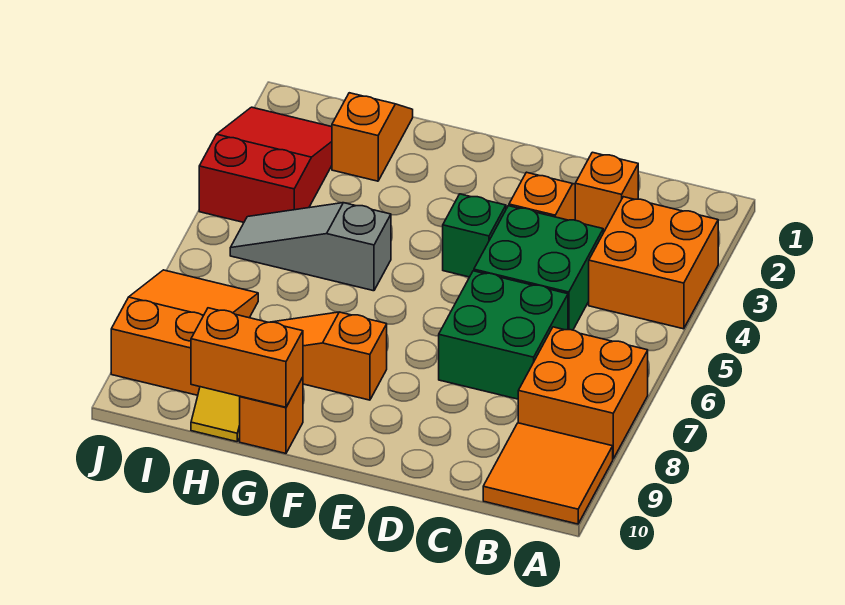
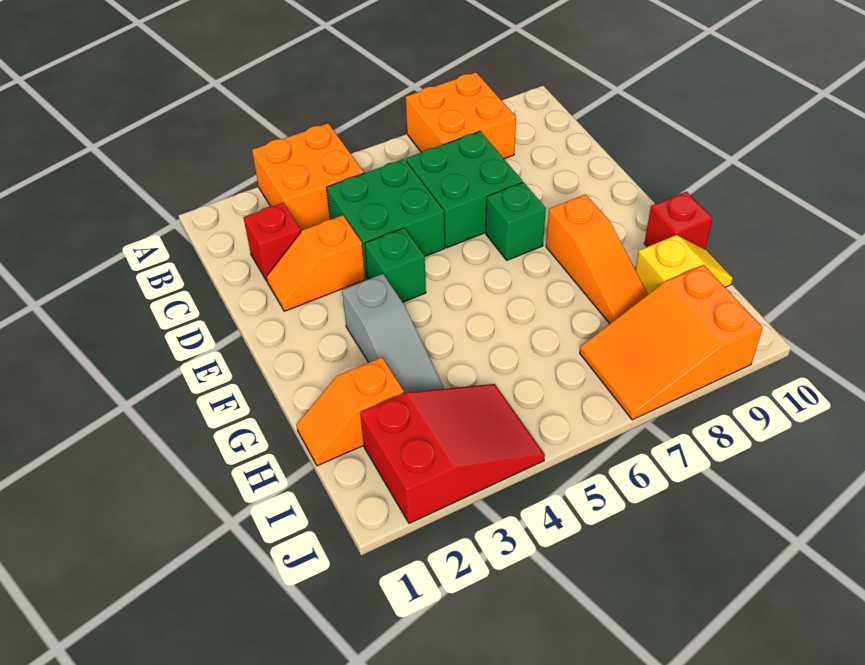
orange tile A9:B10 level 1 -> none
orange brick C2 level 1 -> red brick C2 level 1
none -> green brick E7 level 1
grey slope G5:I5 level 1 top G -> grey slope F3:H3 level 1 top F
orange brick G10 level 1 -> red brick G10 level 1
orange brick G10:H10 level 2 -> none
red slope I2:J4 level 1 top 4 -> red slope I2:J4 level 1 top 2

